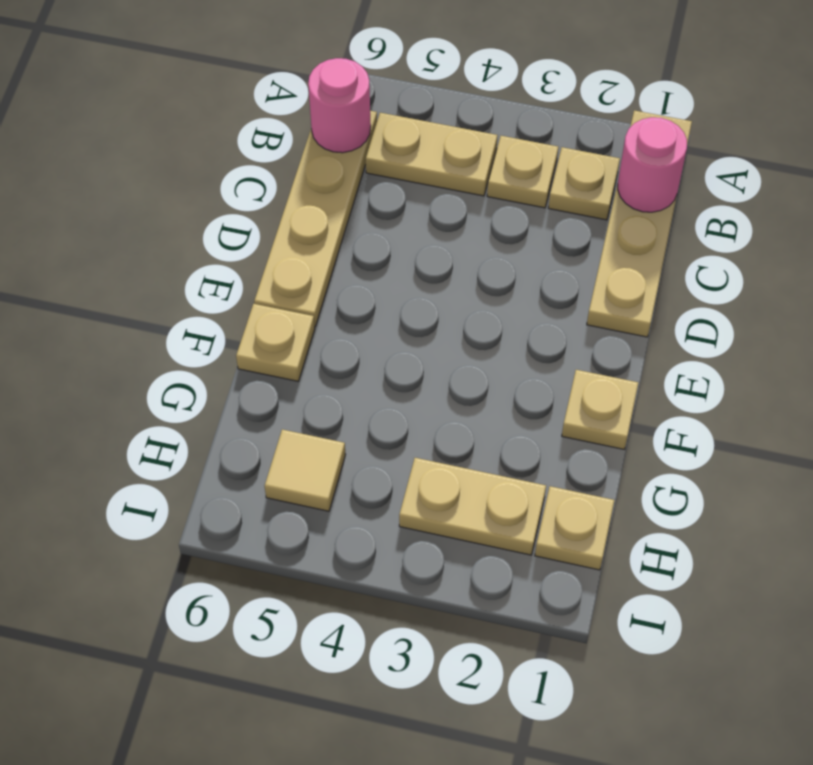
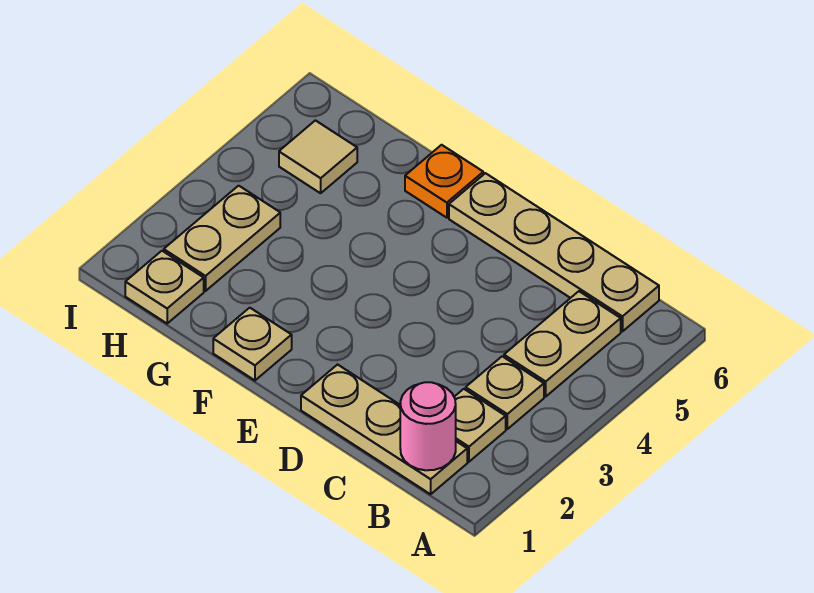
tan plate A1:D1 level 1 -> tan plate B1:D1 level 1
pink round brick B6 level 2 -> none
tan plate F6 level 1 -> orange plate F6 level 1

